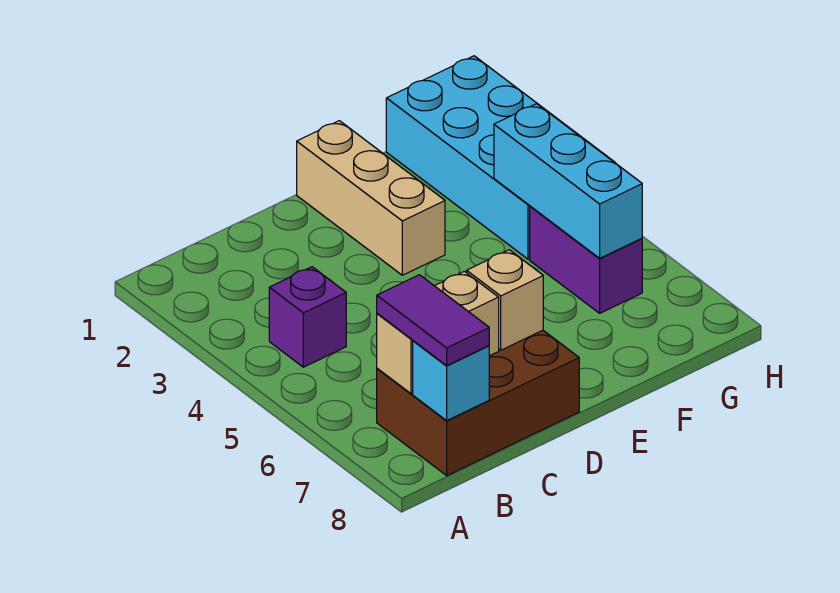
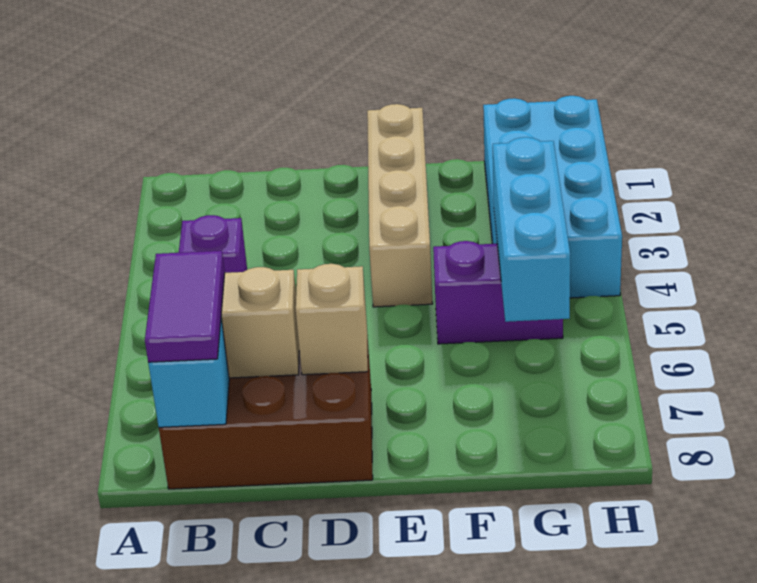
tan brick E1:E3 level 1 -> tan brick E1:E4 level 1
purple brick G5:G6 level 1 -> purple brick F5:G5 level 1

